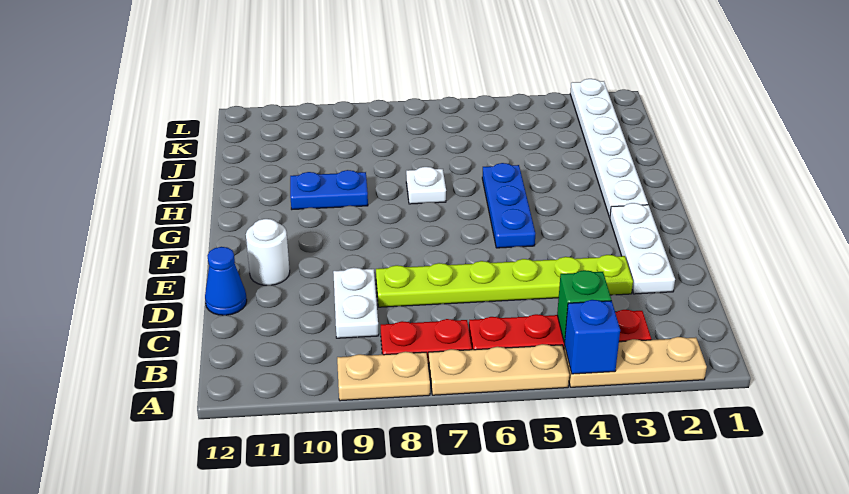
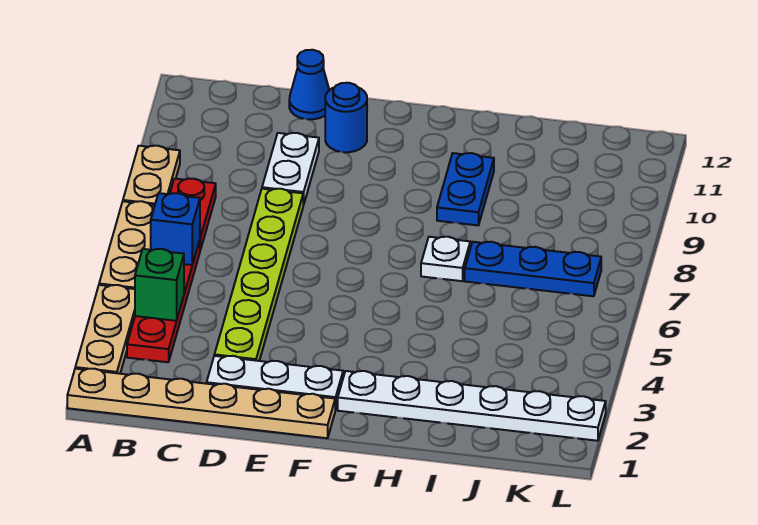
none -> tan plate A1:F1 level 1
blue brick A4 level 2 -> blue brick B6 level 2
white plate C9:D9 level 1 -> white plate D9:D10 level 1
white round brick E11 level 1 -> blue round brick E11 level 1
blue plate F5:H5 level 1 -> blue plate I7:K7 level 1

